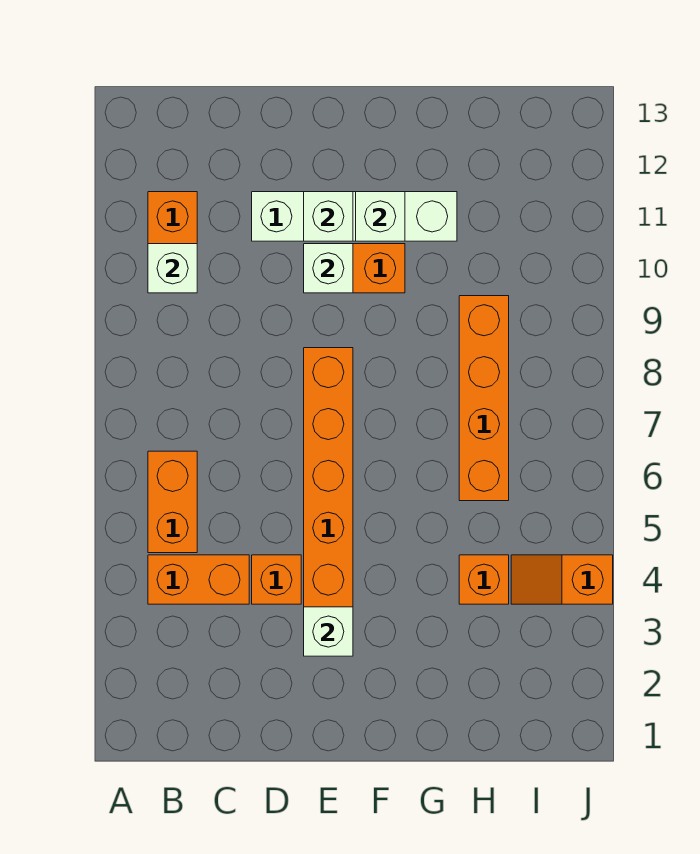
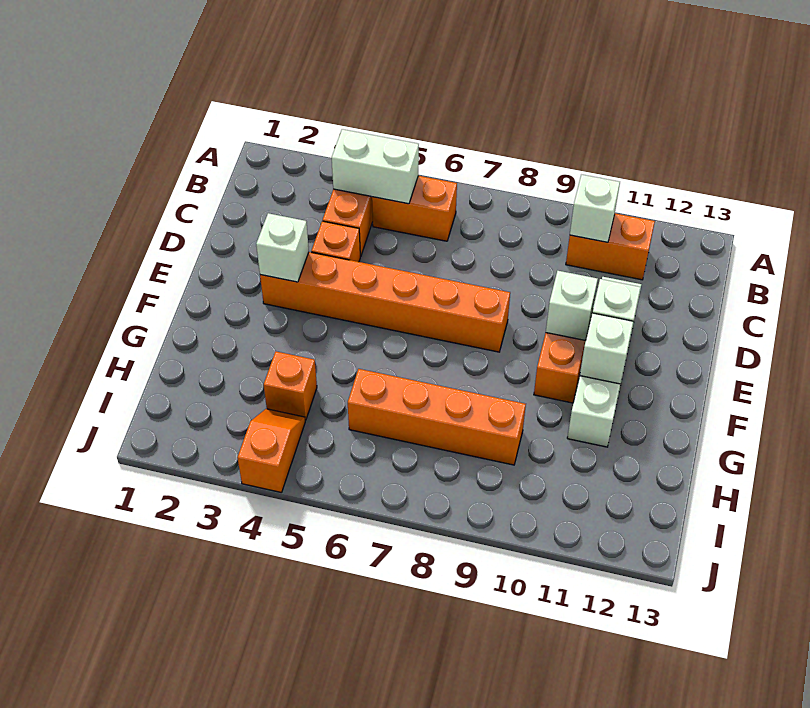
none -> white brick B4:B5 level 2

